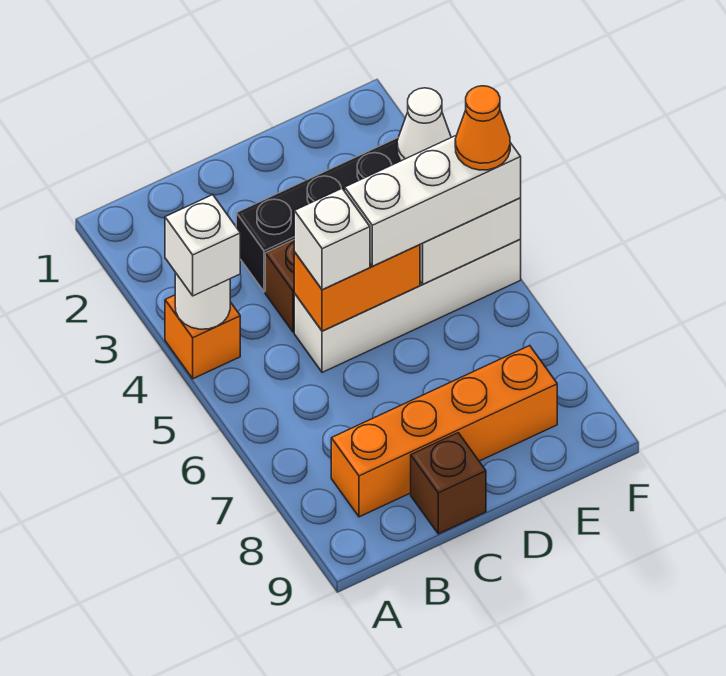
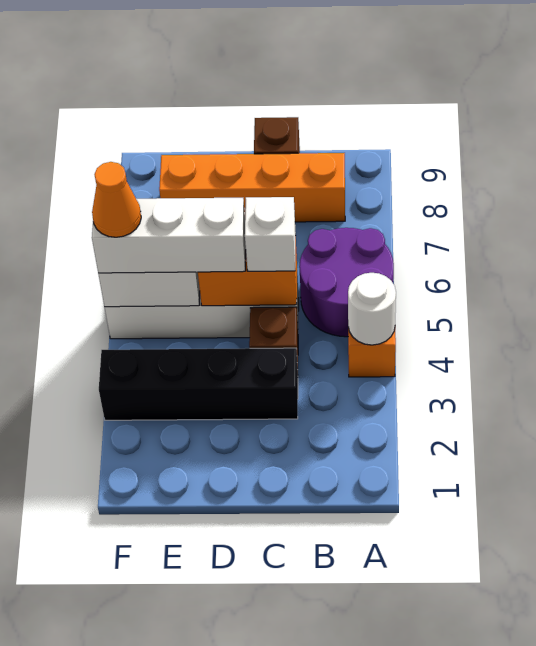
white brick A4 level 3 -> none
none -> purple round brick A5:B6 level 1
white cone F3 level 2 -> none

